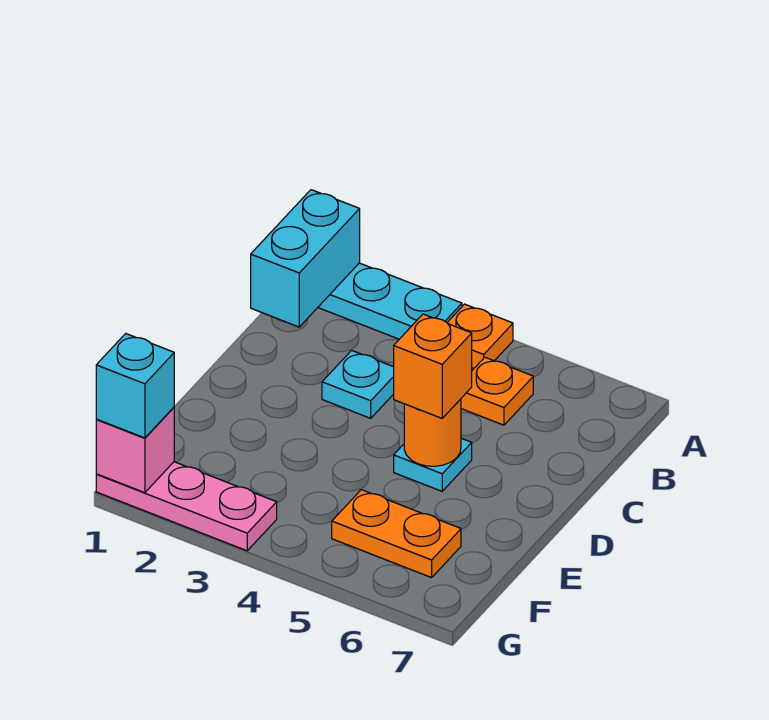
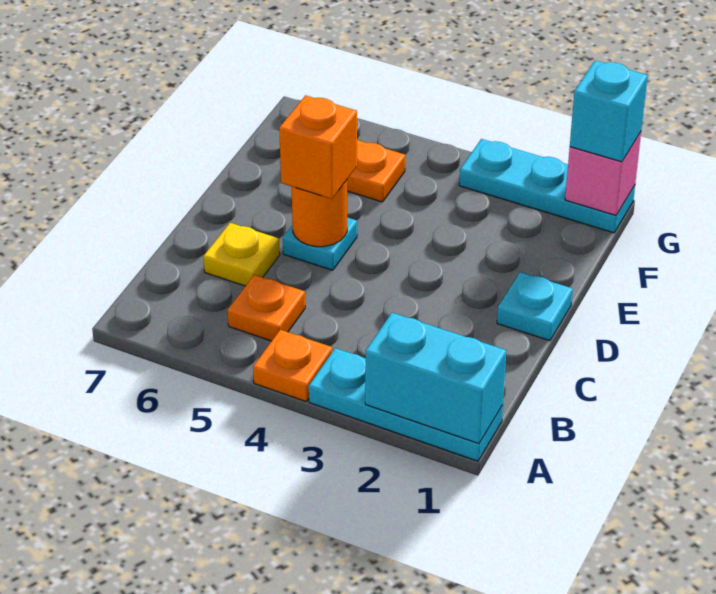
cyan brick A1:B1 level 2 -> cyan brick A1:A2 level 2
cyan plate C3 level 1 -> cyan plate D1 level 1
none -> yellow plate C6 level 1
pink plate G1:G3 level 1 -> cyan plate G1:G3 level 1

